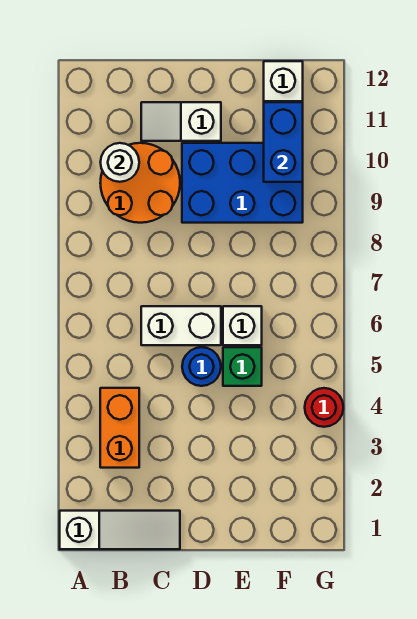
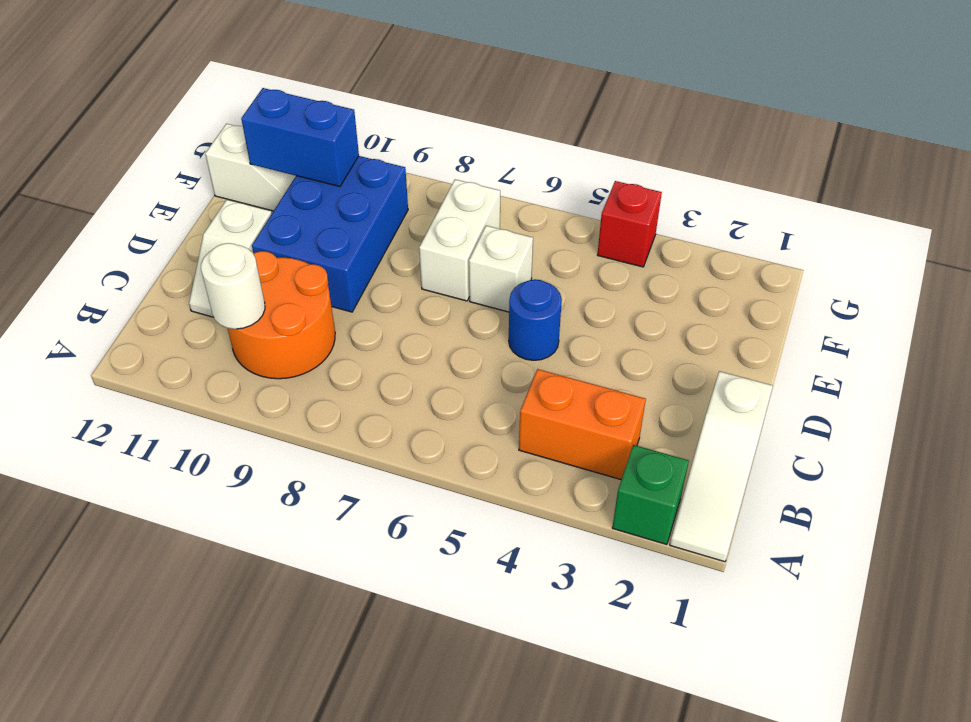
white slope A1:C1 level 1 top A -> white slope A1:C1 level 1 top C
white brick C6:D6 level 1 -> white brick E7:F7 level 1
green brick E5 level 1 -> green brick A2 level 1
red round brick G4 level 1 -> red brick G4 level 1

